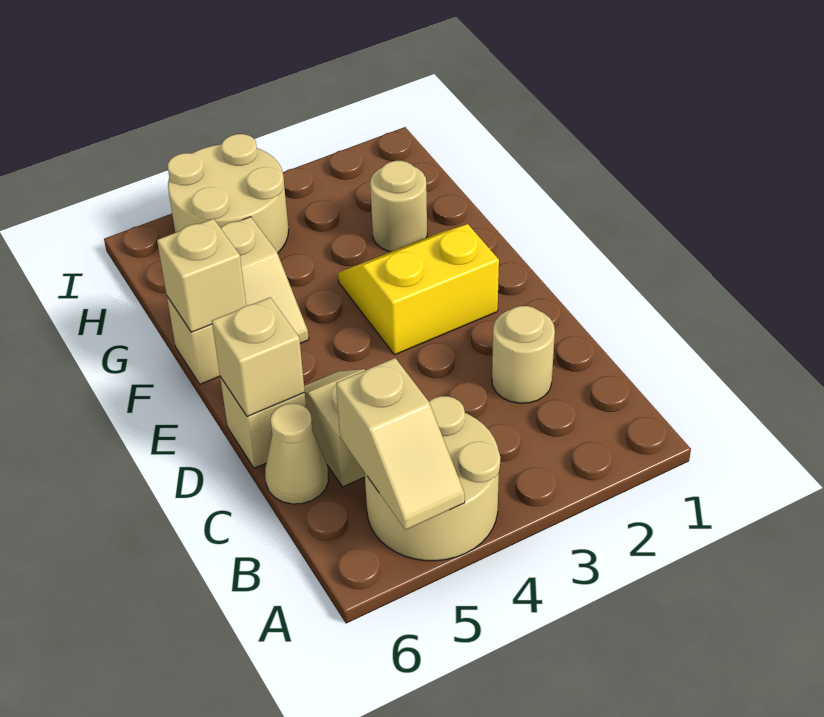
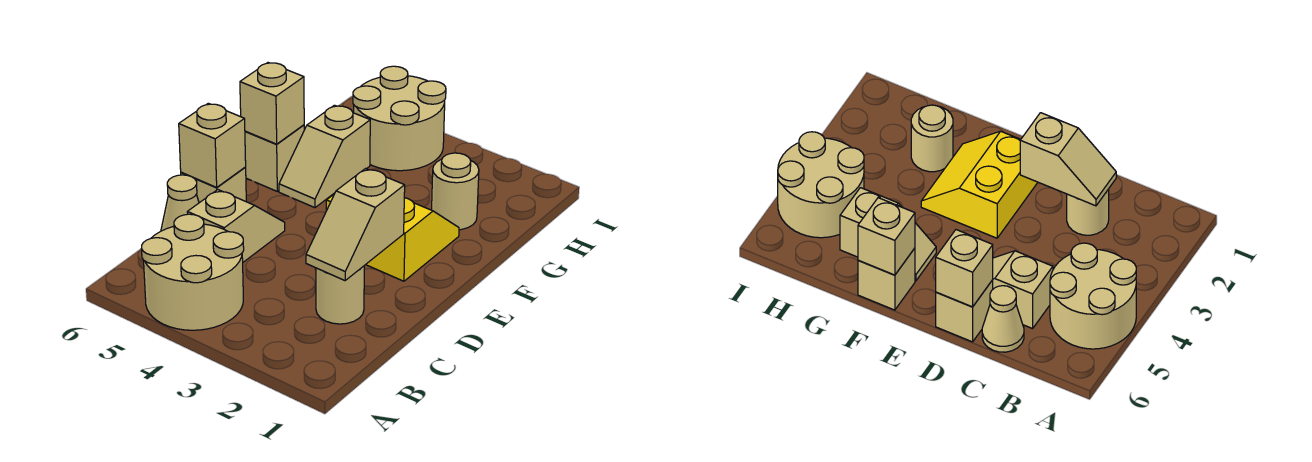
tan slope A5:B5 level 2 top B -> tan slope C2:D2 level 2 top D

